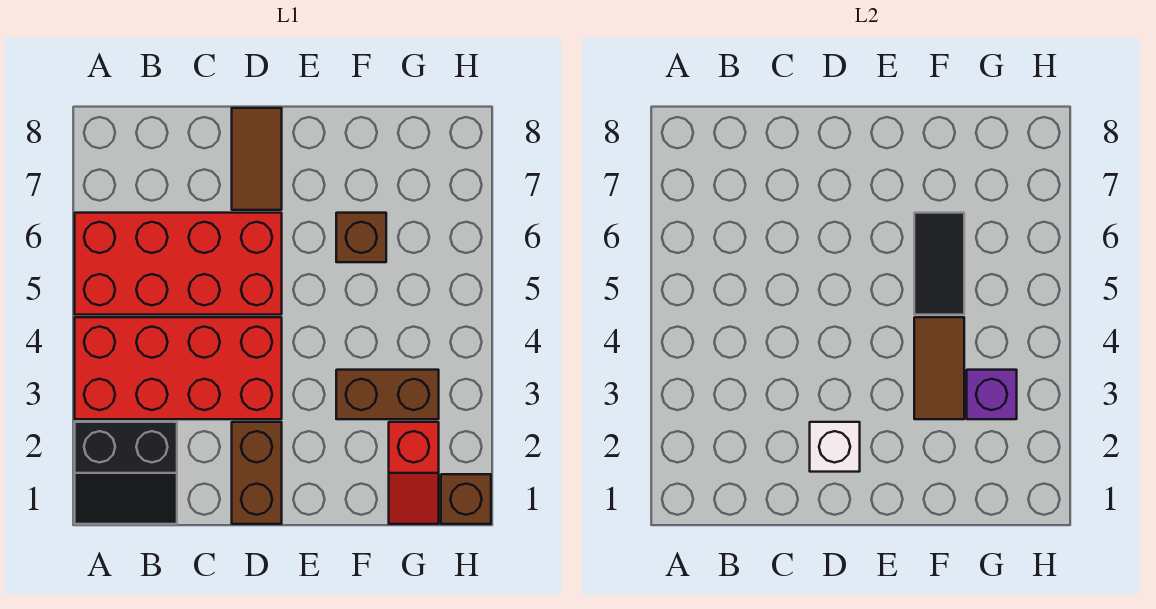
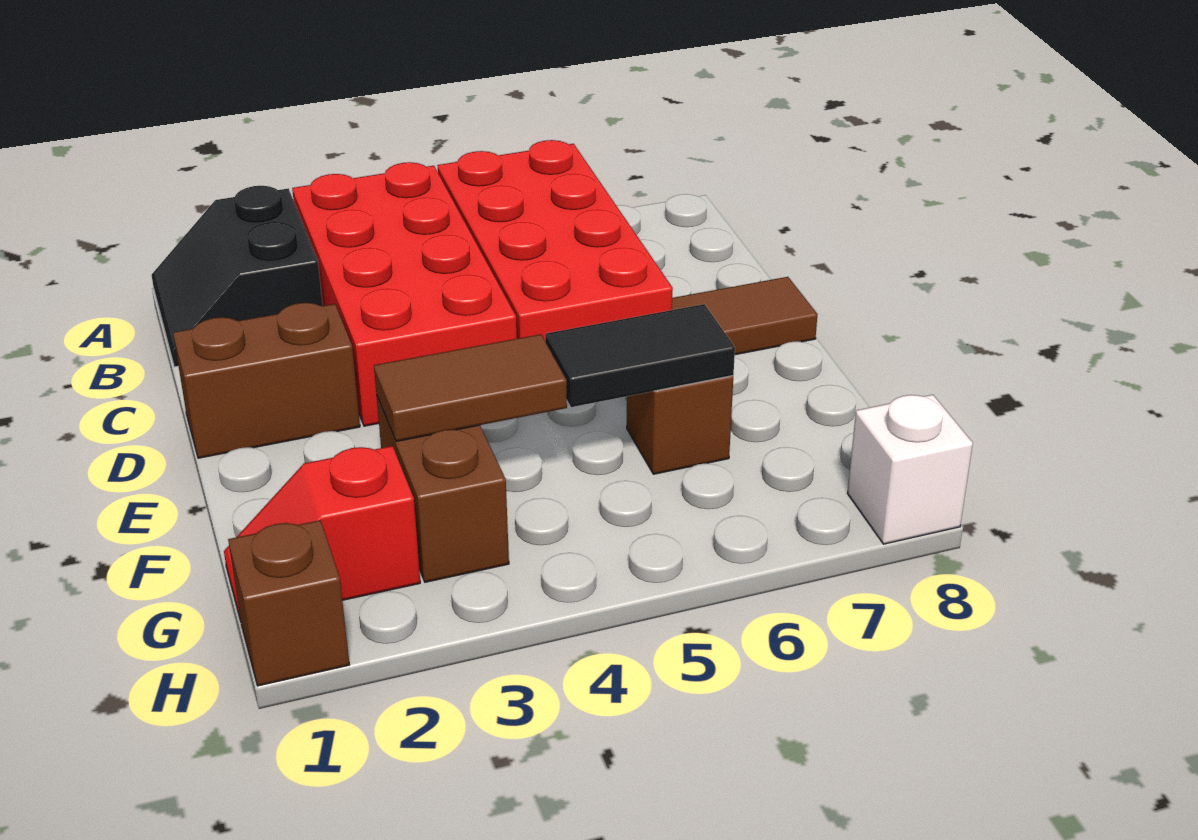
white brick D2 level 2 -> white brick H8 level 1
purple brick G3 level 2 -> none

